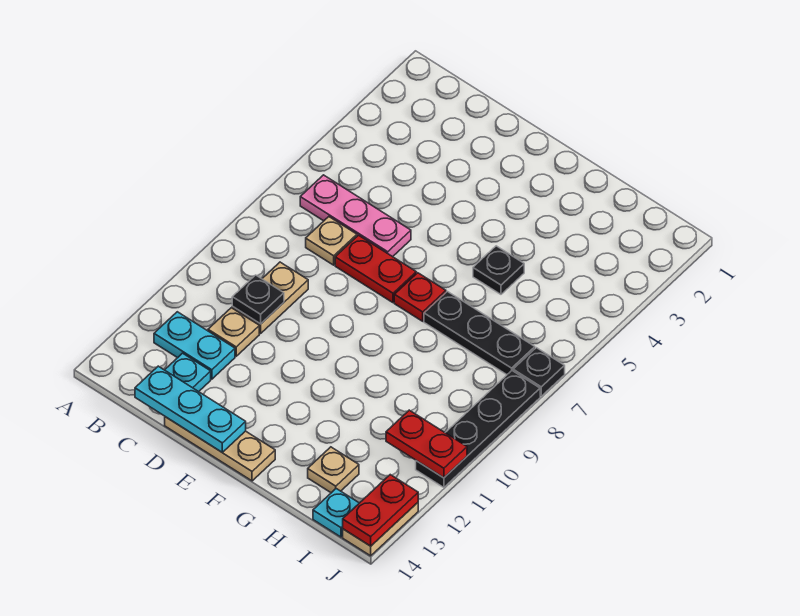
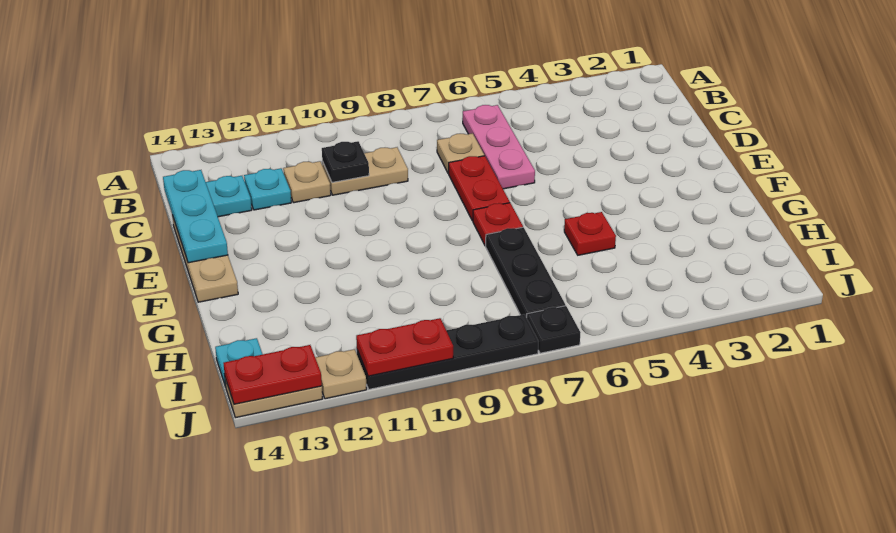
cyan plate B12:C12 level 1 -> cyan plate C12 level 1
black plate G5 level 1 -> red plate G5 level 1
tan plate H13 level 1 -> tan plate J12 level 1
red plate I11:J11 level 2 -> red plate J10:J11 level 2

